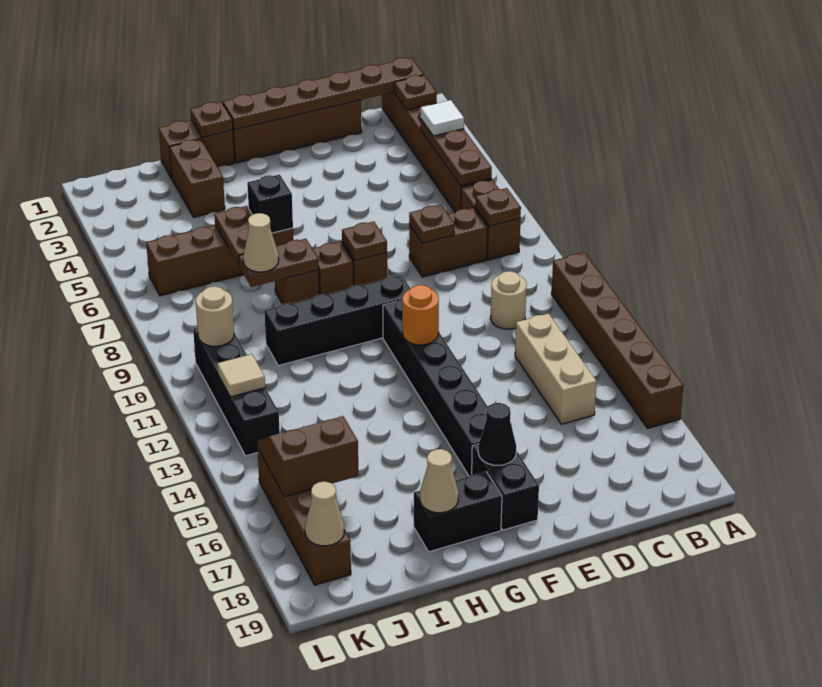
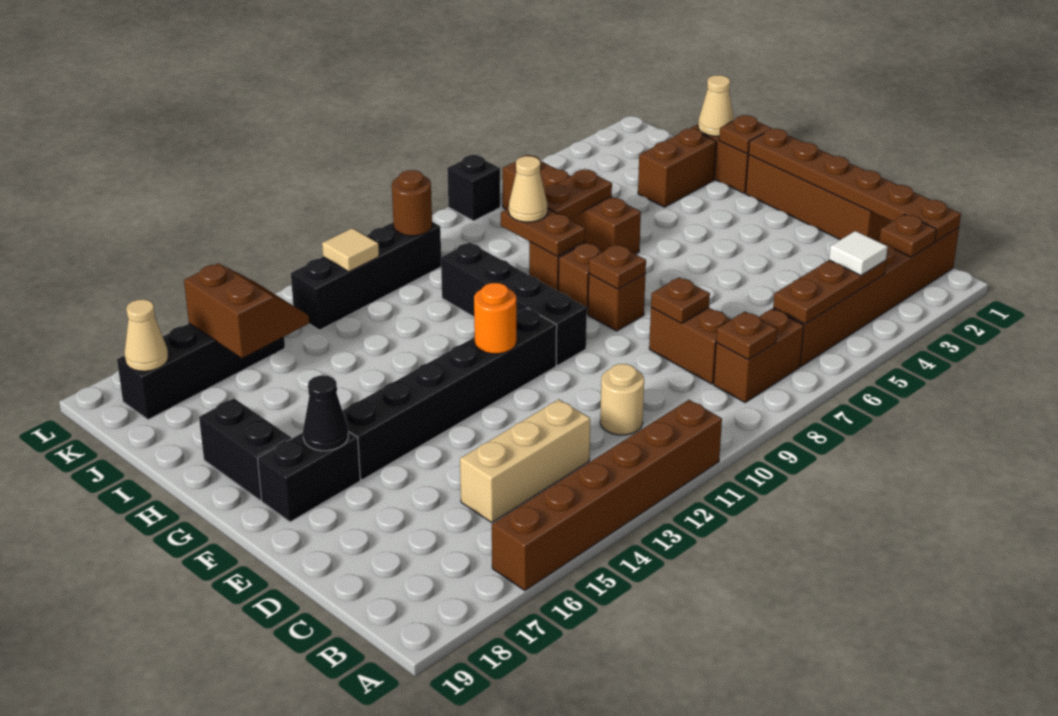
black brick H6 level 2 -> black brick L7 level 1
tan cone H18 level 2 -> tan cone I1 level 2
tan round brick K10 level 2 -> brown round brick K10 level 2
brown brick K15:K18 level 1 -> black brick K15:K18 level 1

